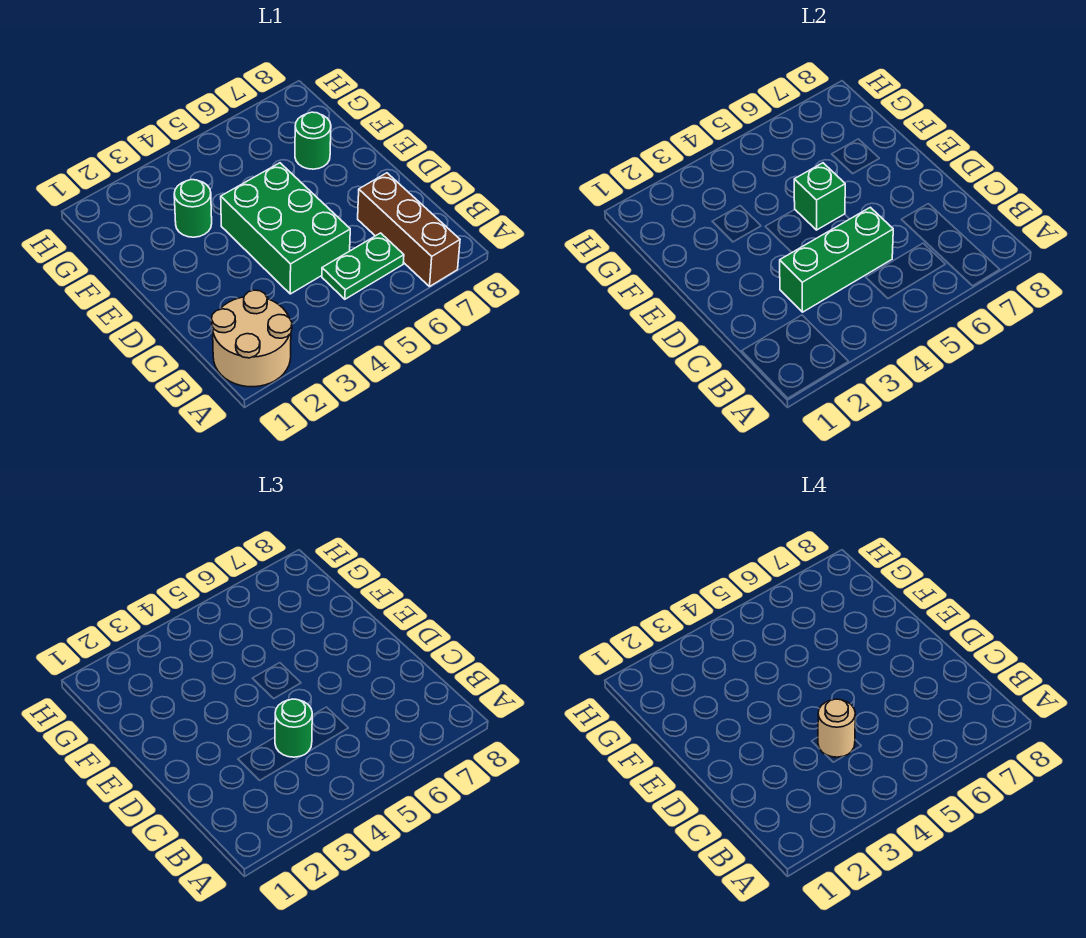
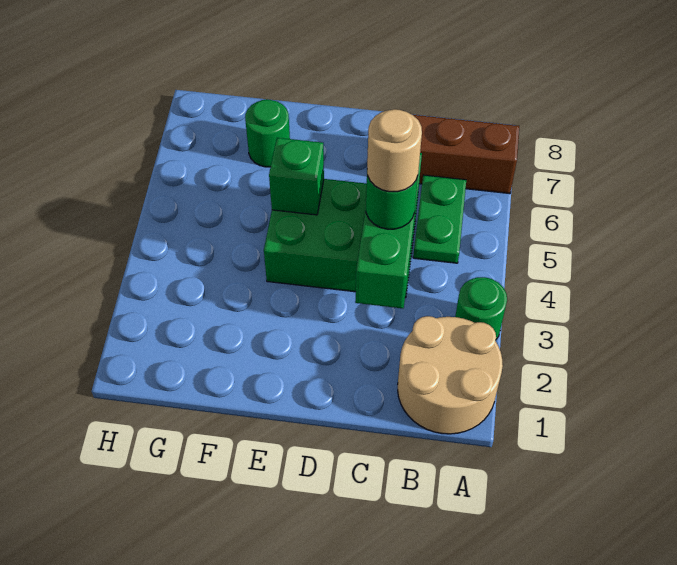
green round brick F3 level 1 -> green round brick A3 level 1

